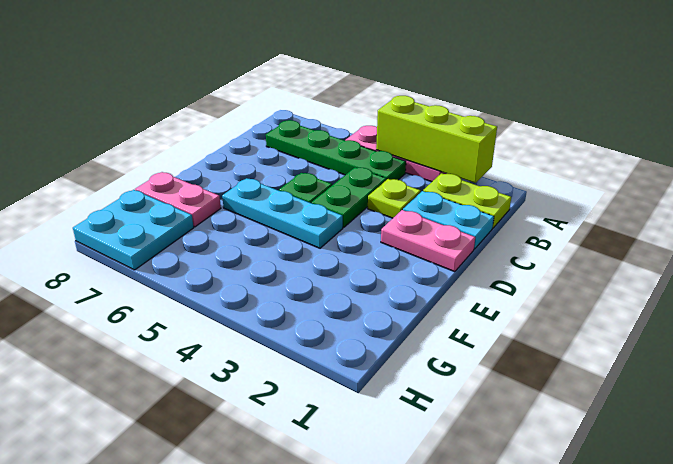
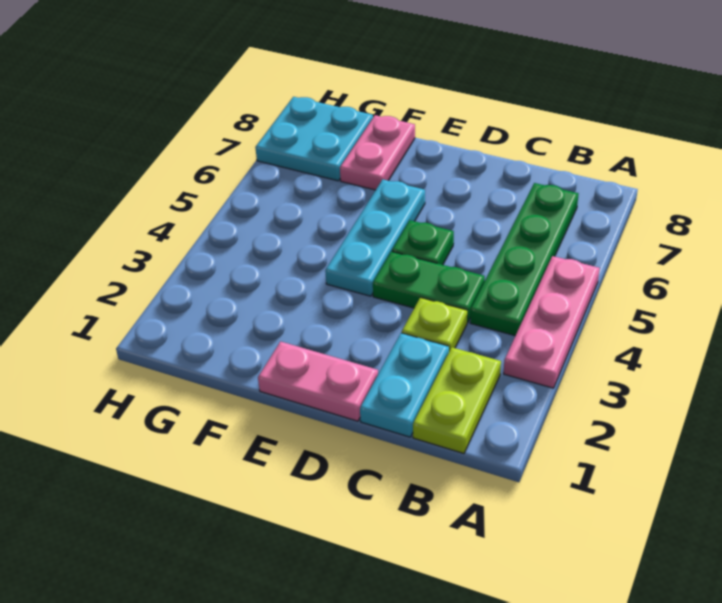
lime brick A2:A4 level 2 -> none
pink plate D1:D2 level 1 -> pink plate D1:E1 level 1

